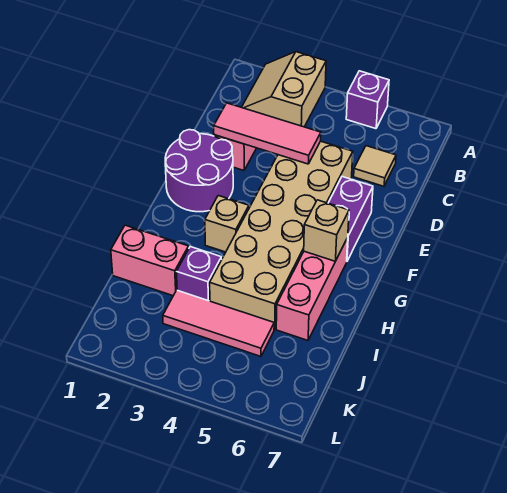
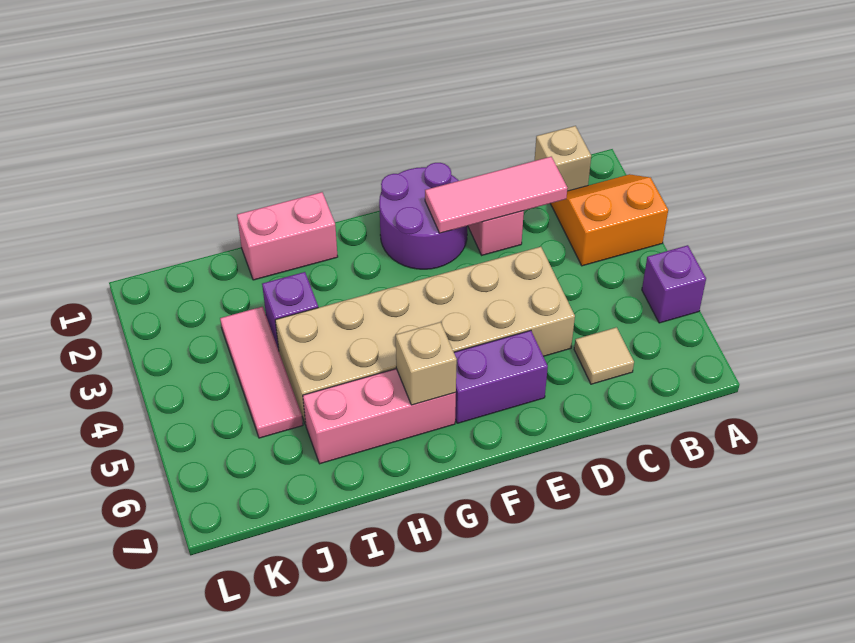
tan slope A2:B3 level 1 top 3 -> orange slope A2:B3 level 1 top 3
pink tile D2:D4 level 2 -> pink tile C2:E2 level 2
tan brick G3 level 1 -> tan brick B1 level 1
pink brick I1:I2 level 1 -> pink brick H1:I1 level 1

